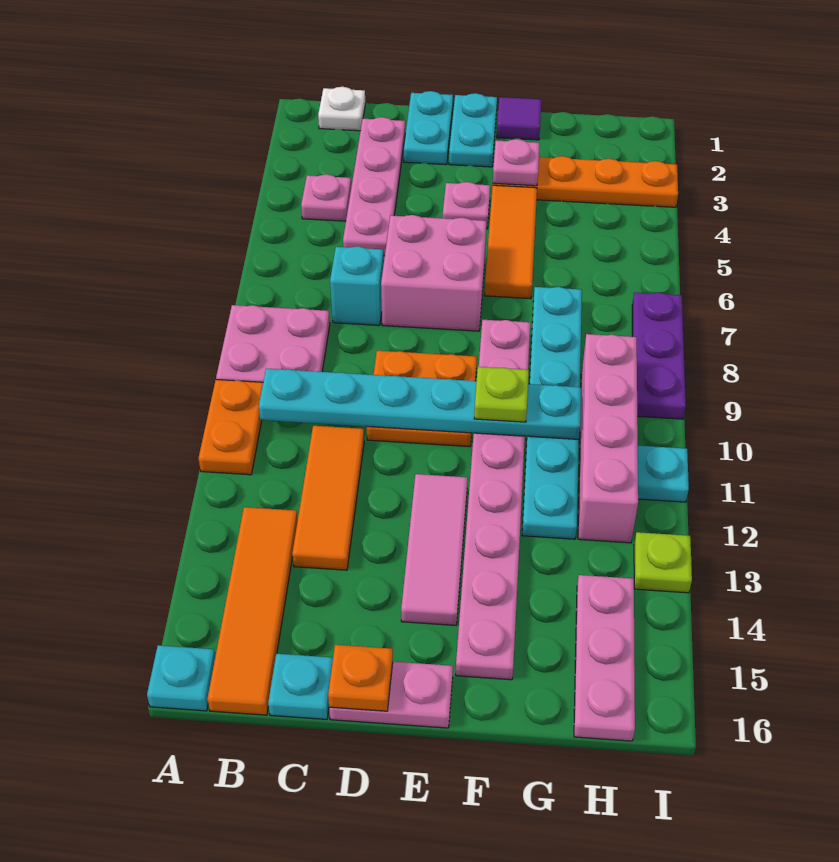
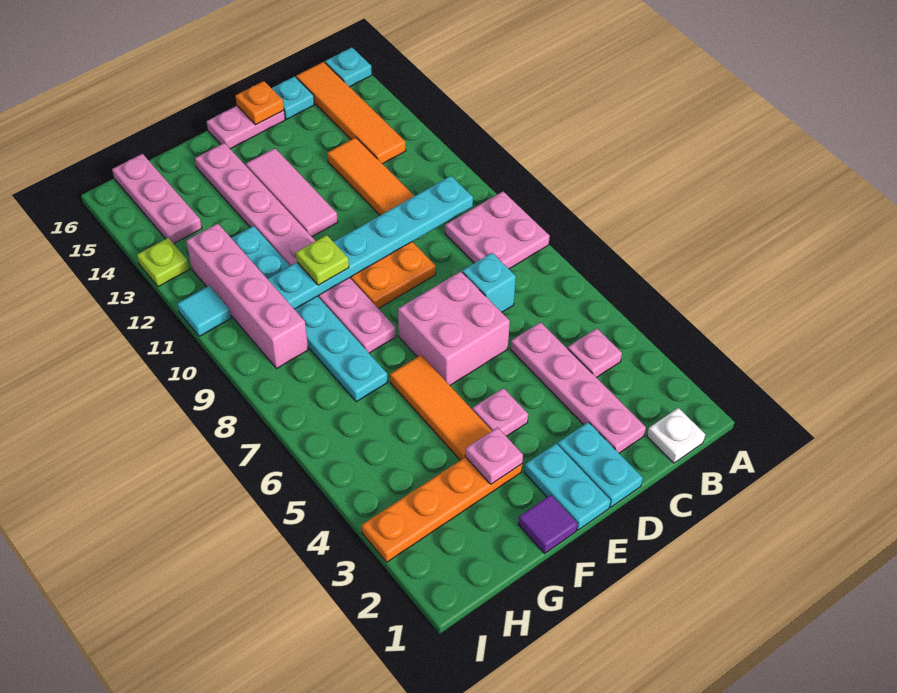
orange plate A10:A11 level 1 -> none
purple plate I7:I9 level 1 -> none
cyan plate I11 level 1 -> cyan tile I11 level 1

